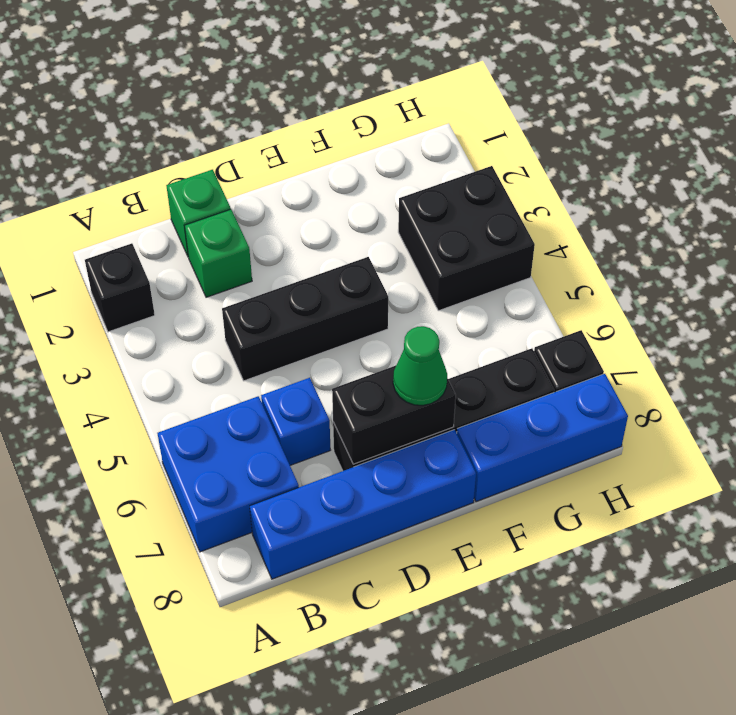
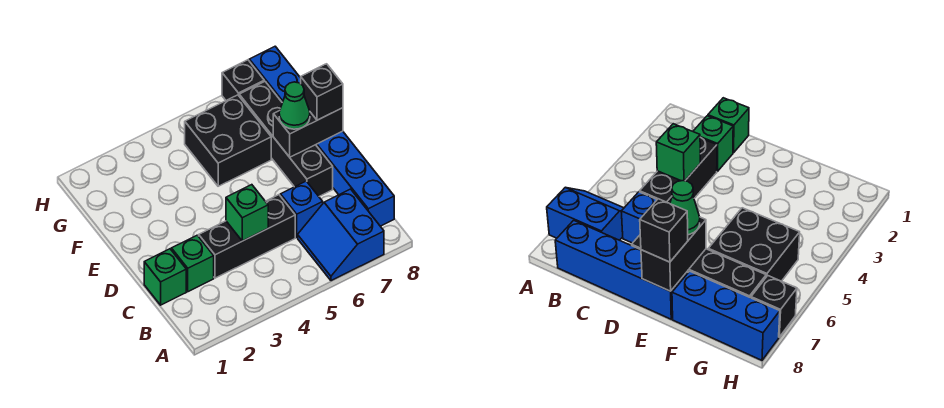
black brick A2 level 1 -> black brick E8 level 3
blue brick A6:B7 level 1 -> blue slope A6:B7 level 1 top 7
black brick C4:E4 level 1 -> black brick C3:C5 level 1
none -> green brick C4 level 2
black brick D7:E7 level 2 -> black brick E7:E8 level 2
black brick G3:H4 level 1 -> black brick F5:G6 level 1

